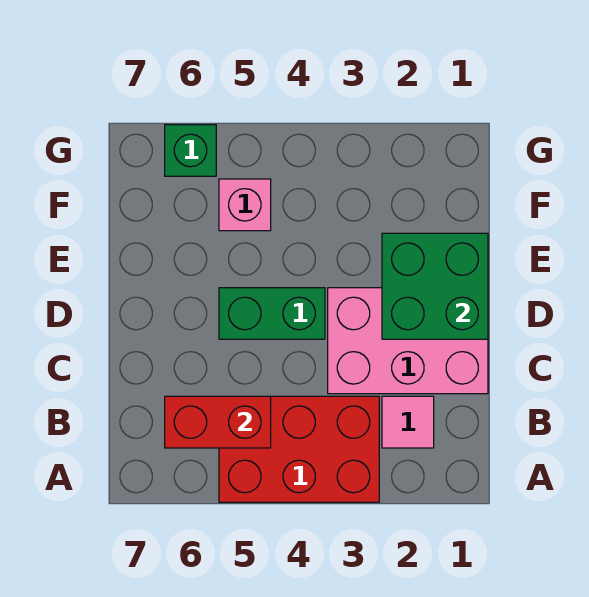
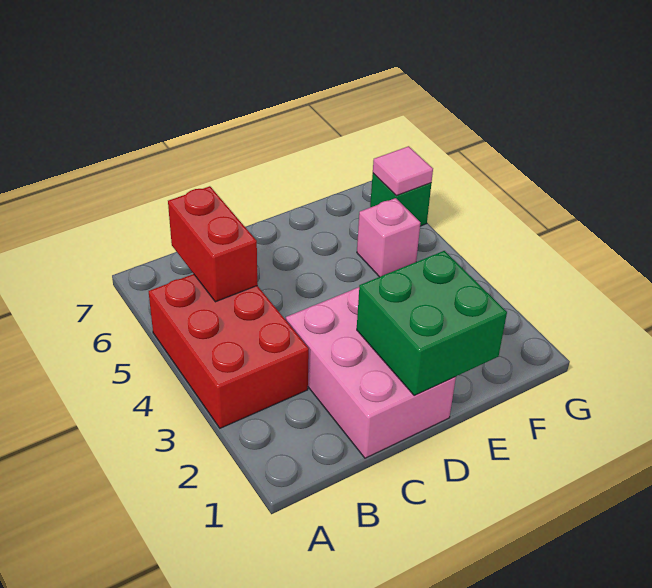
pink tile B2 level 1 -> pink tile G6 level 2
green brick D4:D5 level 1 -> none

